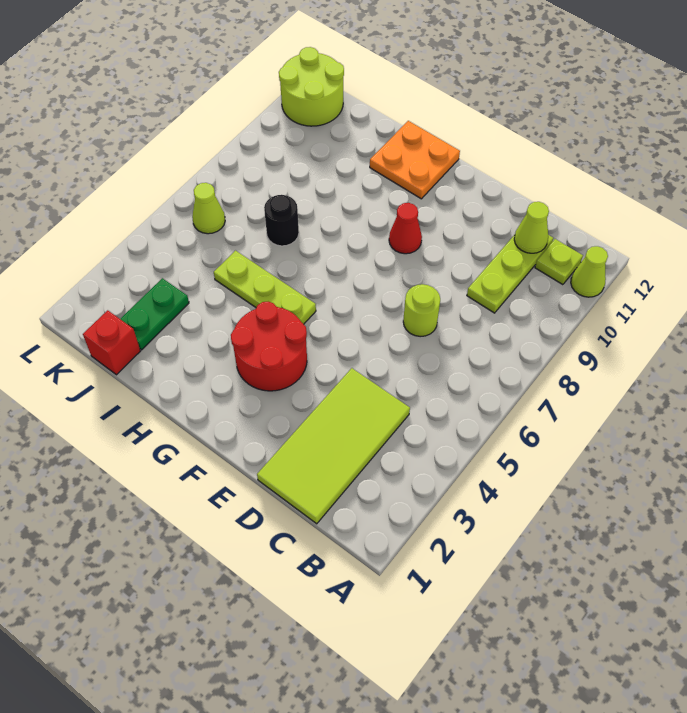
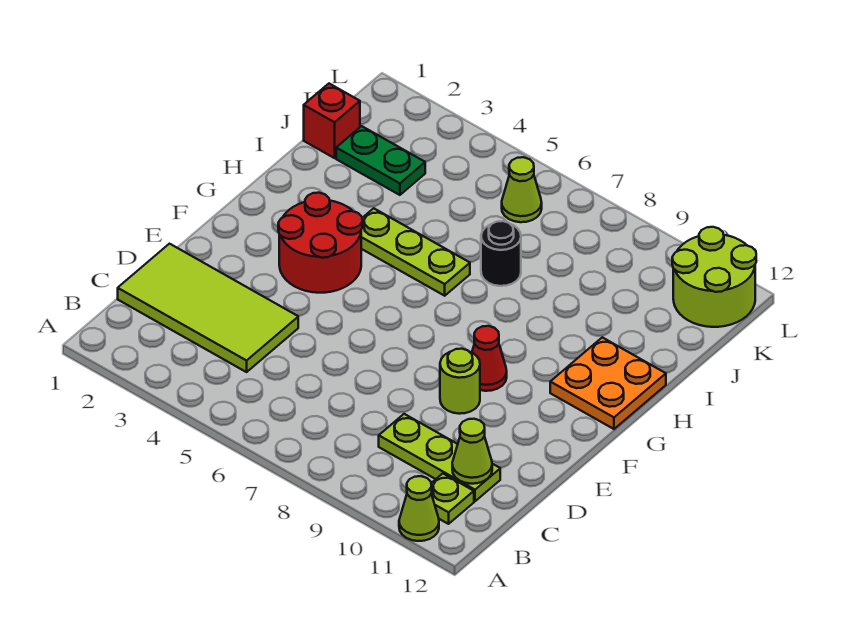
lime round brick D7 level 1 -> lime round brick E9 level 1
lime plate G5:I5 level 1 -> lime plate H4:H6 level 1

